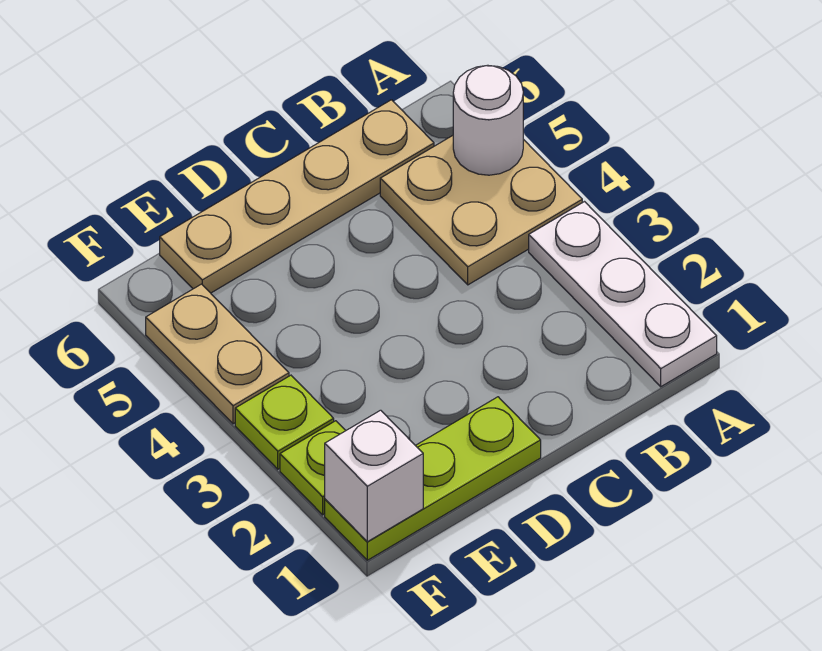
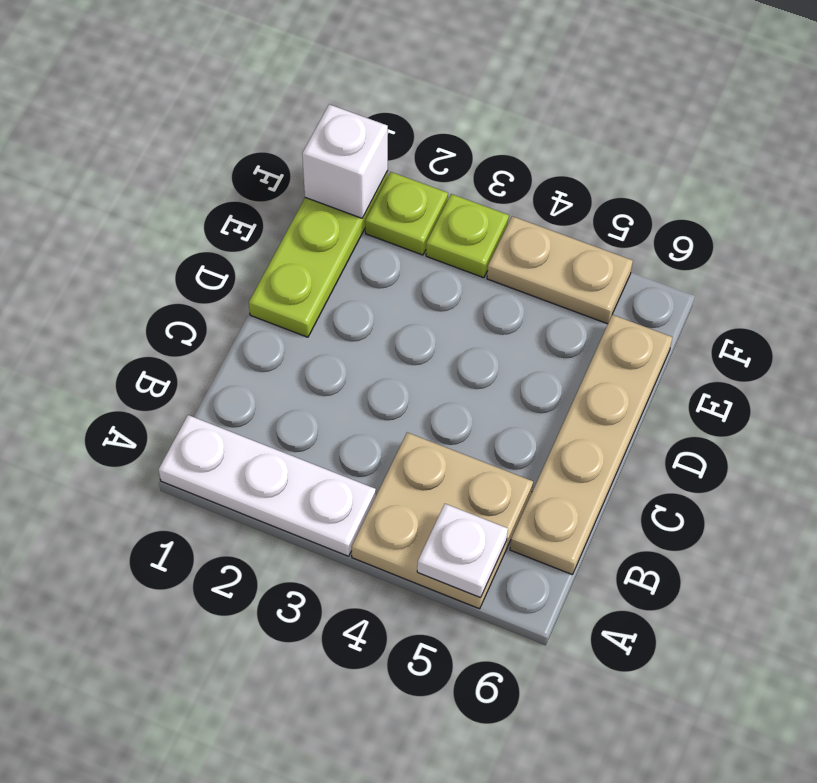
white round brick A5 level 2 -> white plate A5 level 2

